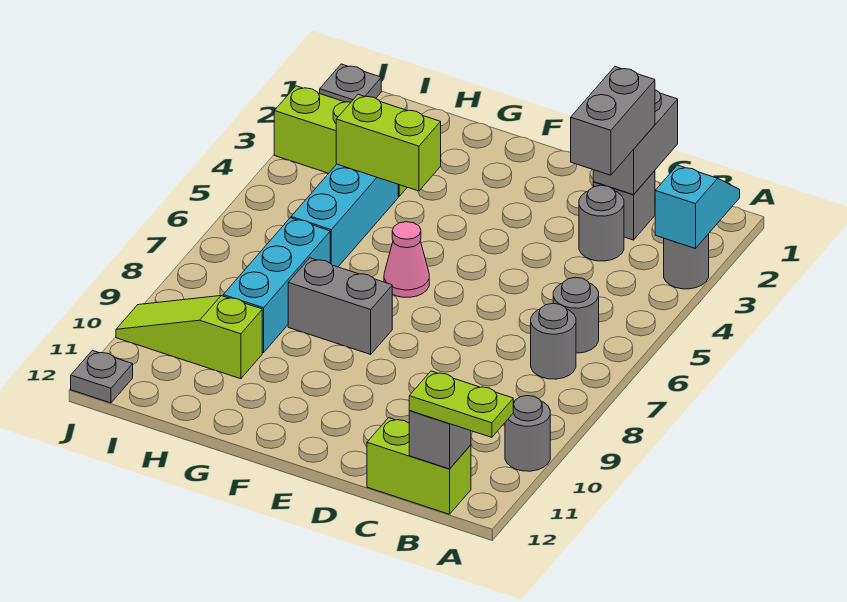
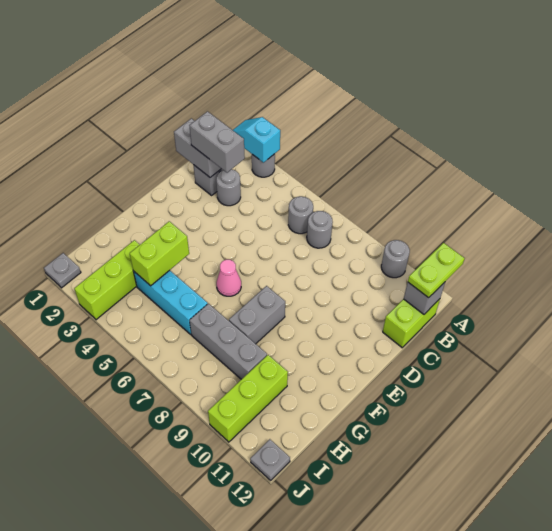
cyan brick H7:H9 level 1 -> grey brick H7:H9 level 1
lime slope H10:J10 level 1 top H -> lime brick H10:J10 level 1

